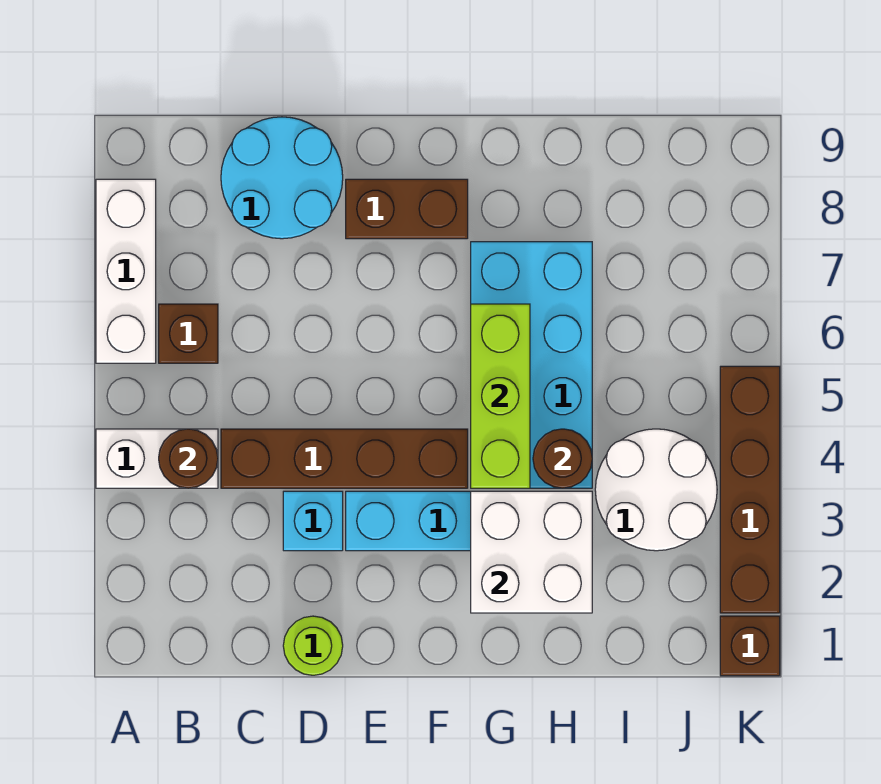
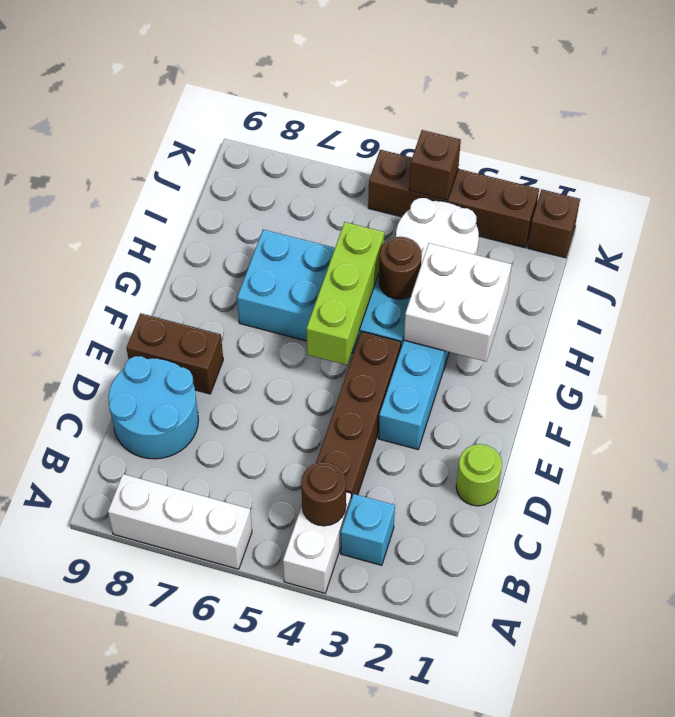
brown brick B6 level 1 -> brown brick K4 level 2
cyan brick D3 level 1 -> cyan brick B3 level 1
brown brick E8:F8 level 1 -> brown brick E8:E9 level 1
lime brick G4:G6 level 2 -> lime brick F5:H5 level 2

